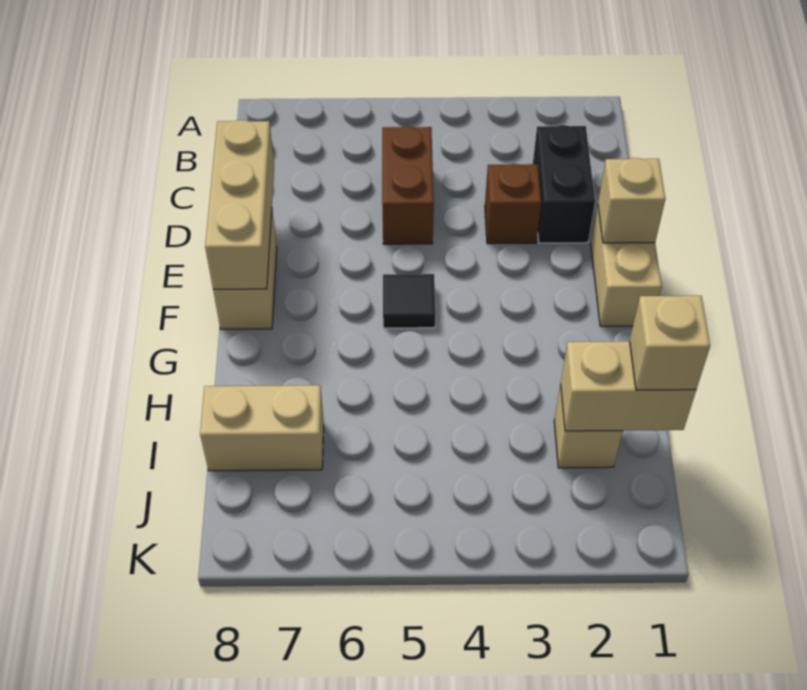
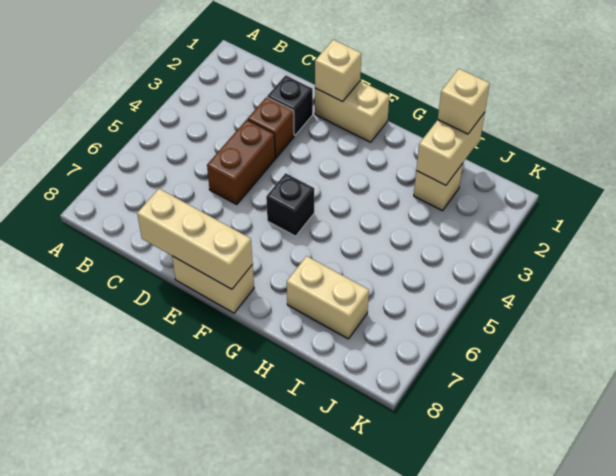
black brick C2:D2 level 1 -> black brick D2 level 1
brown brick C5:D5 level 1 -> brown brick D4:D5 level 1
black tile F5 level 1 -> black brick F5 level 1
tan brick I7:I8 level 1 -> tan brick H7:I7 level 1

